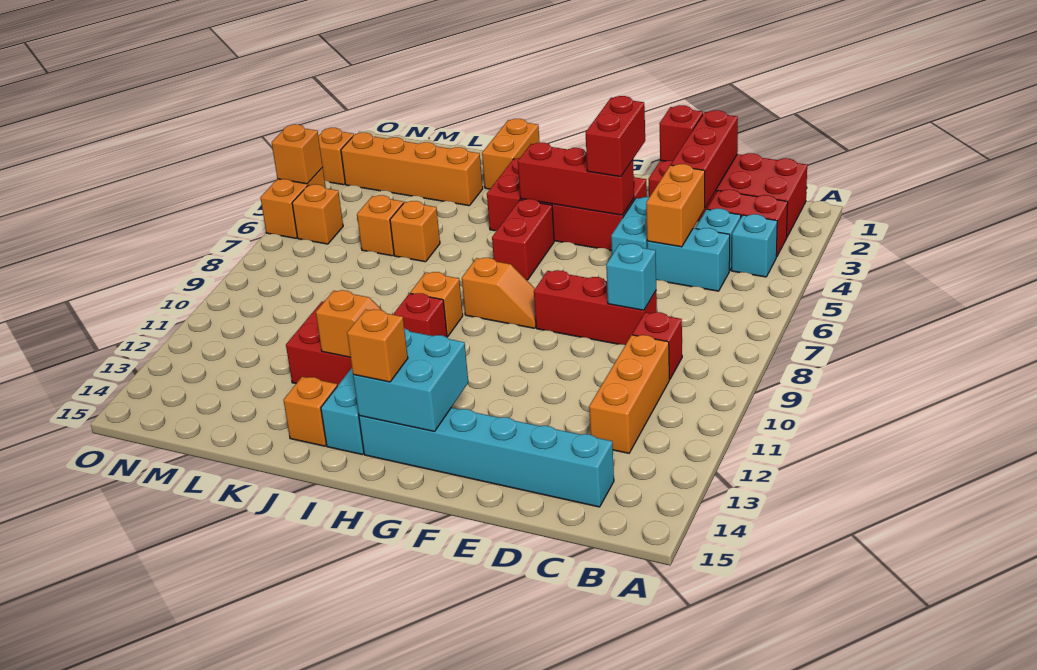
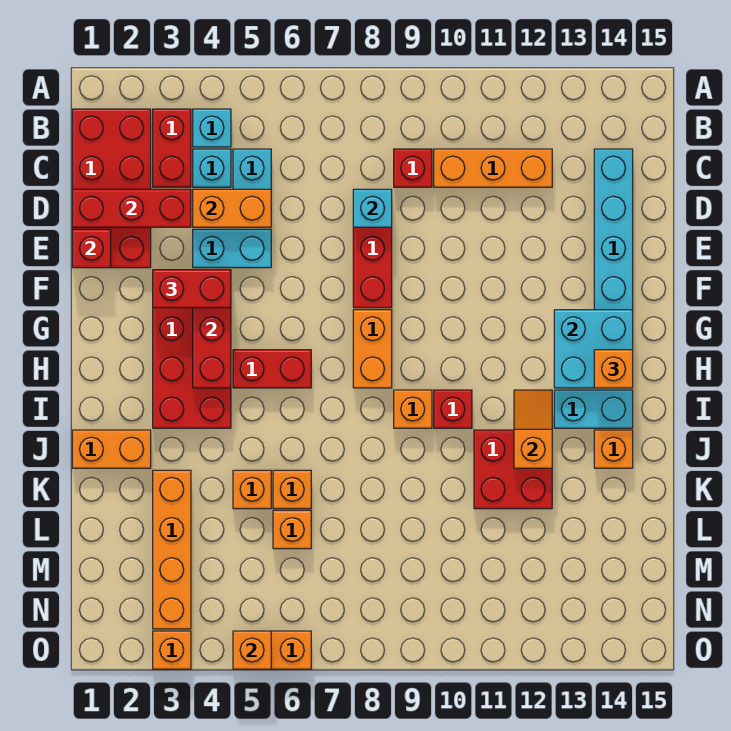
orange slope G8:H8 level 1 top H -> orange brick G8:H8 level 1
orange brick N6 level 1 -> orange brick K5 level 1

